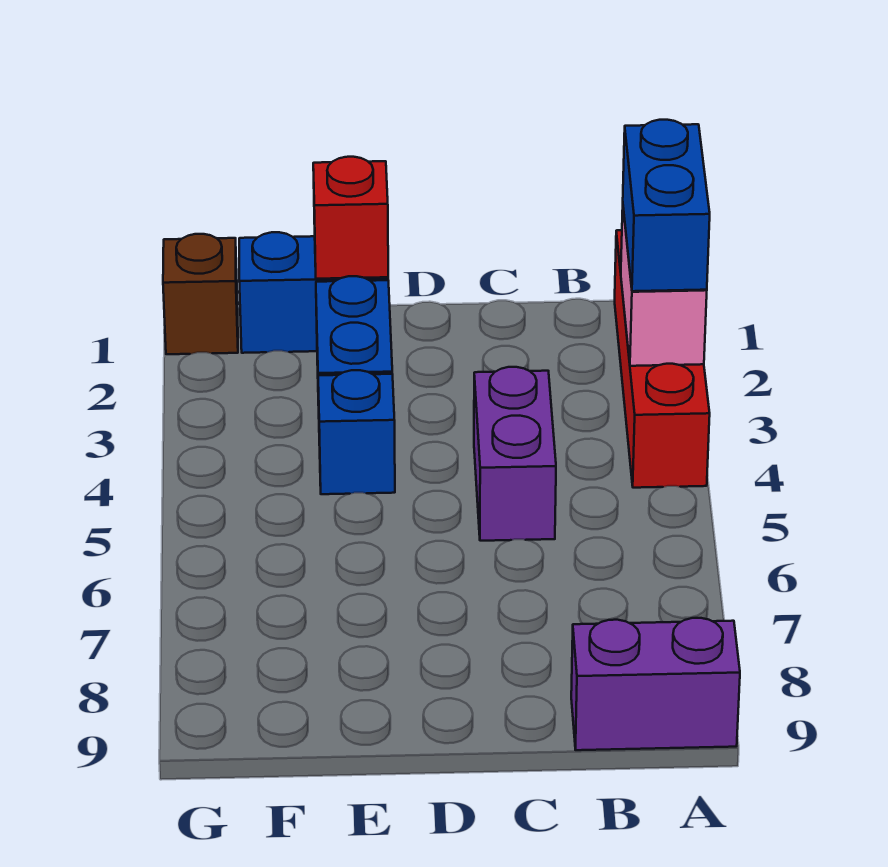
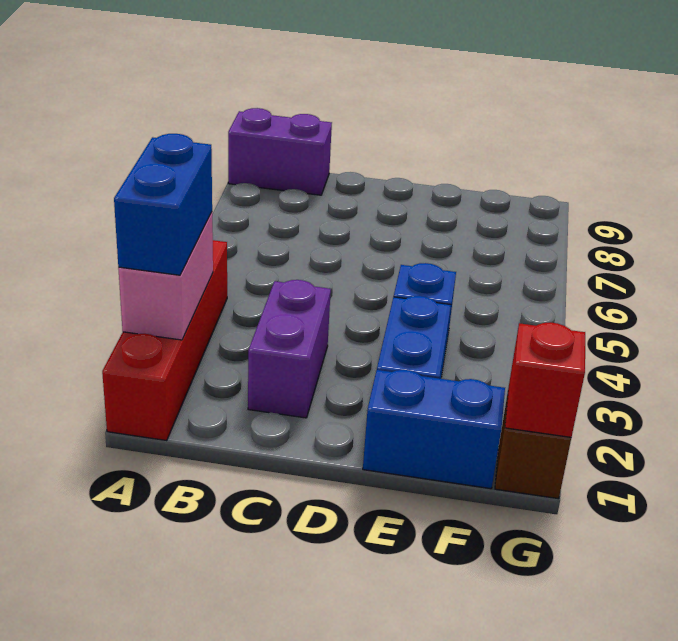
purple brick C4:C5 level 1 -> purple brick C2:C3 level 1
red brick E1 level 2 -> red brick G1 level 2

